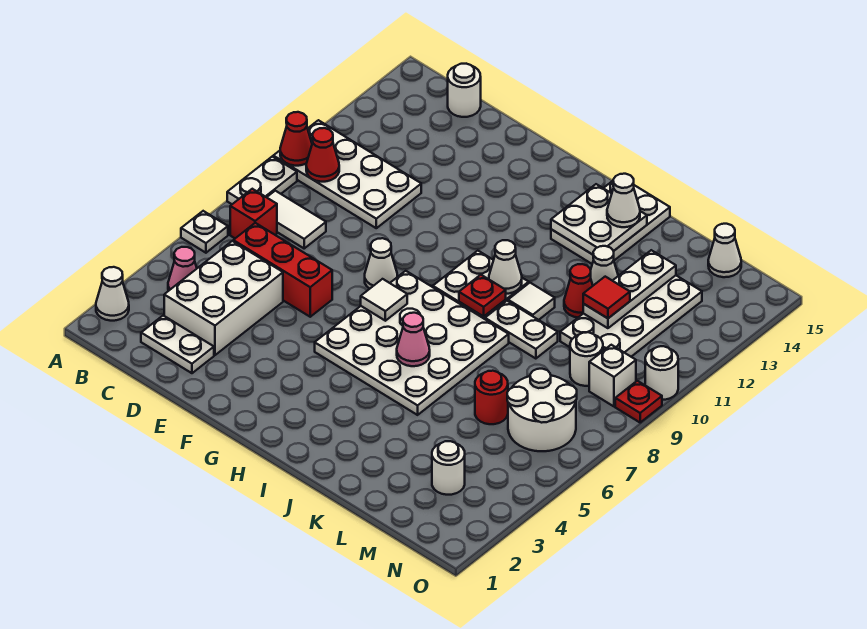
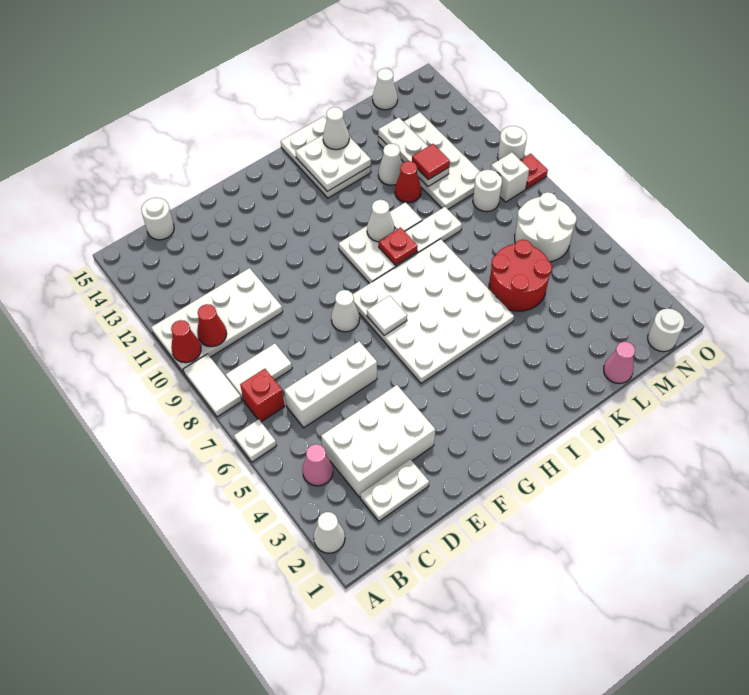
white plate A8:A9 level 1 -> white tile A8:A9 level 1
white brick C3:D5 level 1 -> white brick C3:E4 level 1
red brick C6:E6 level 1 -> white brick C6:E6 level 1
pink cone I6 level 2 -> pink cone L1 level 1
red round brick L6 level 1 -> red round brick K5:L6 level 1
white round brick M3 level 1 -> white round brick N1 level 1

